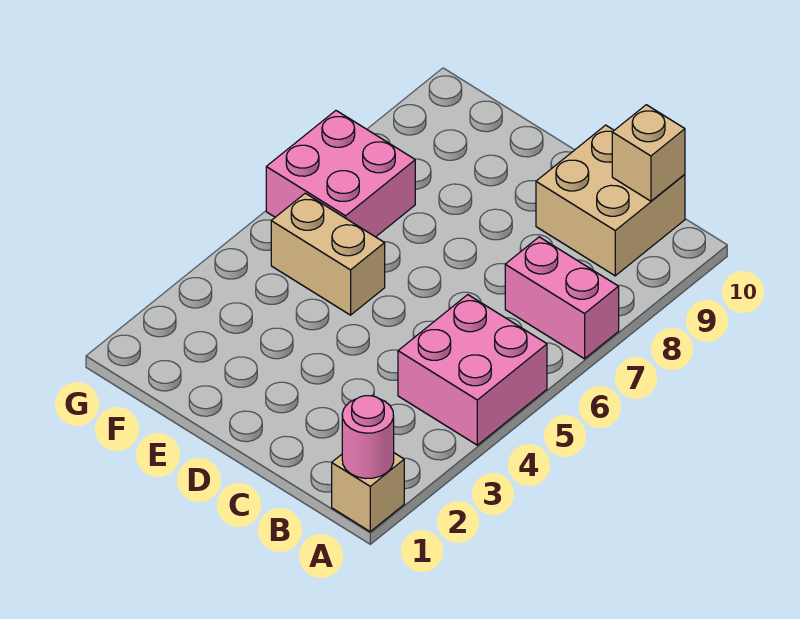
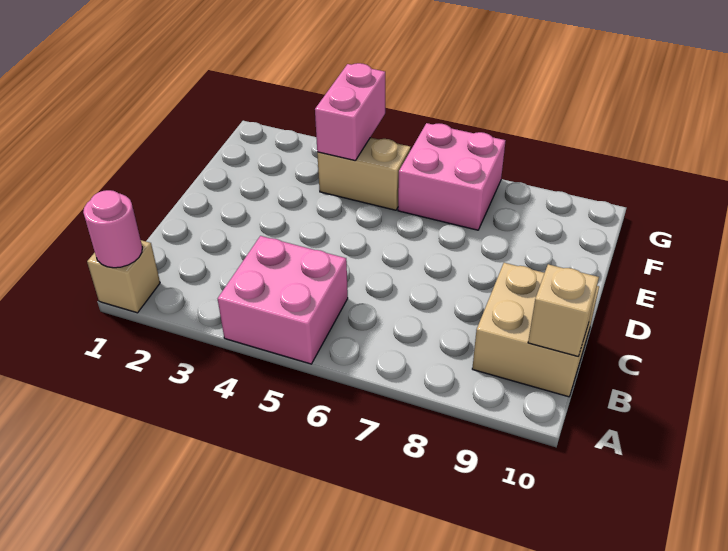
pink brick A7:B7 level 1 -> pink brick F4:G4 level 2
tan brick E5:F5 level 1 -> tan brick F4:F5 level 1

